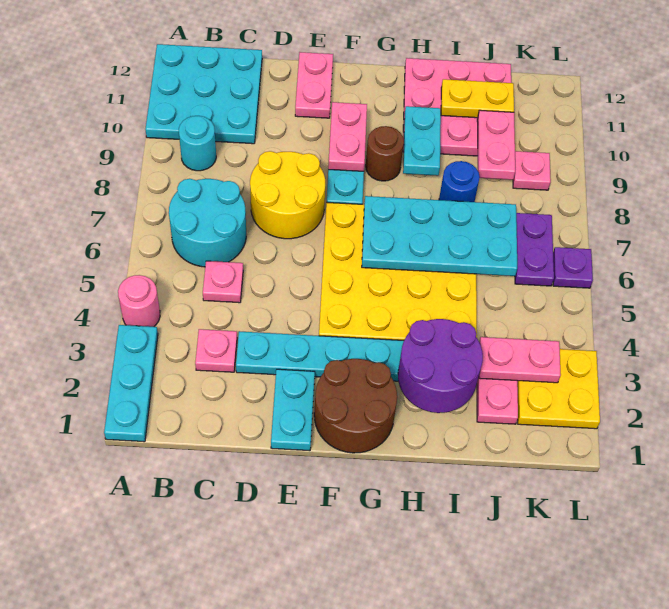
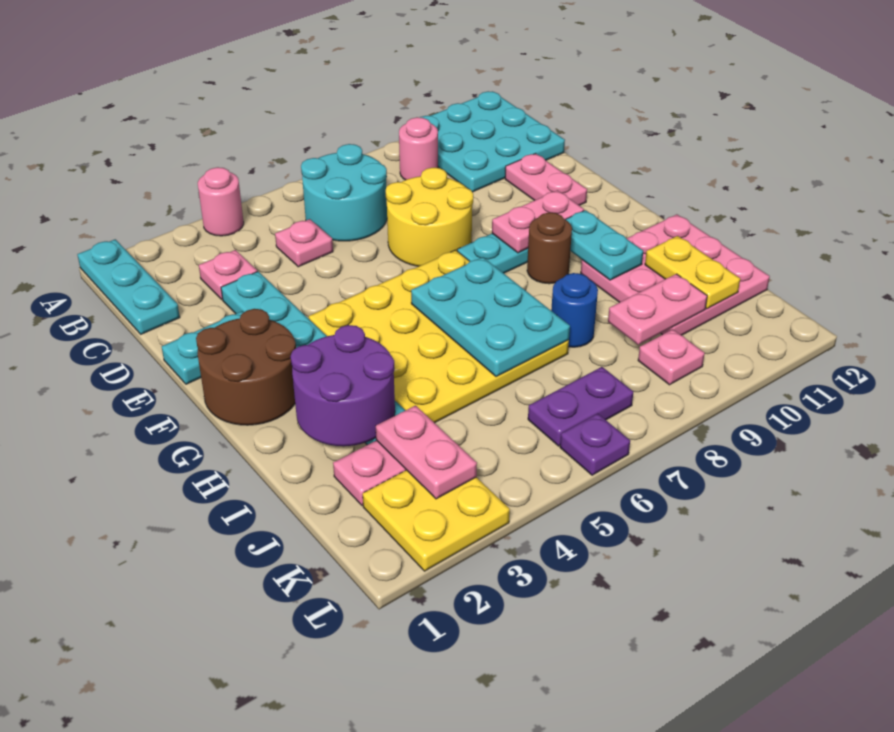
cyan plate A1:A3 level 1 -> cyan plate A1:C1 level 1
cyan round brick B9 level 1 -> pink round brick B9 level 1
pink plate E11:E12 level 1 -> pink plate D11:E11 level 1
cyan plate G6:J7 level 2 -> cyan plate G6:I7 level 2
cyan plate H9:H10 level 2 -> cyan plate G10:H10 level 2

